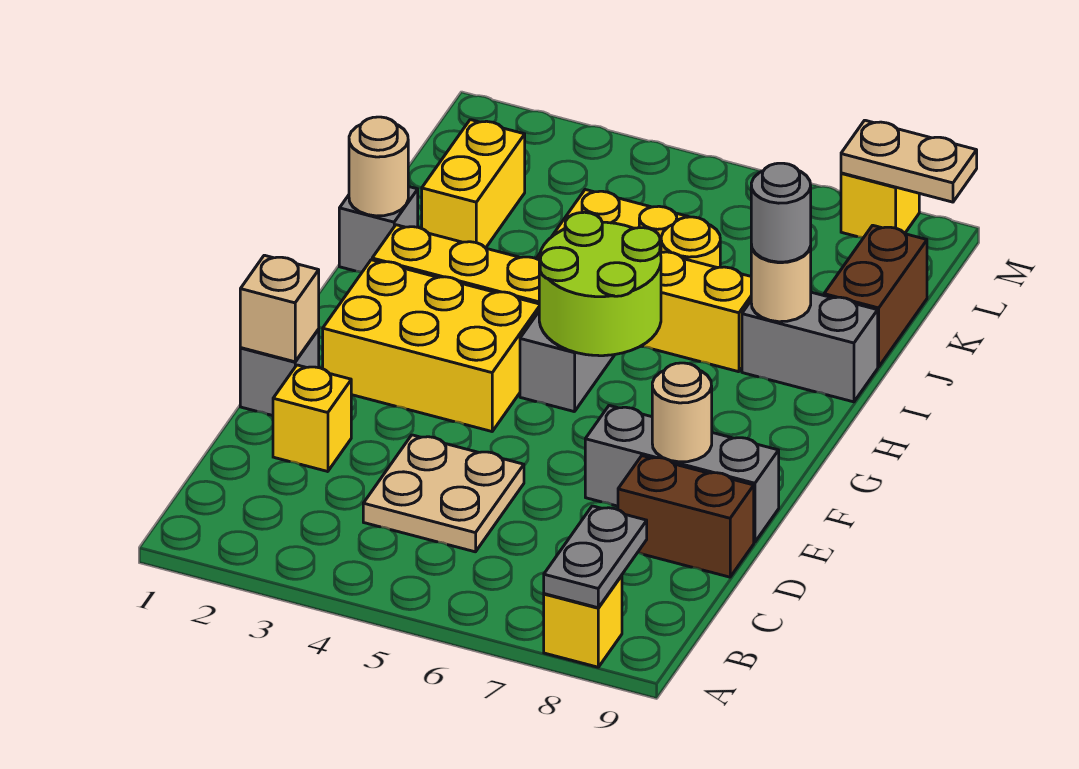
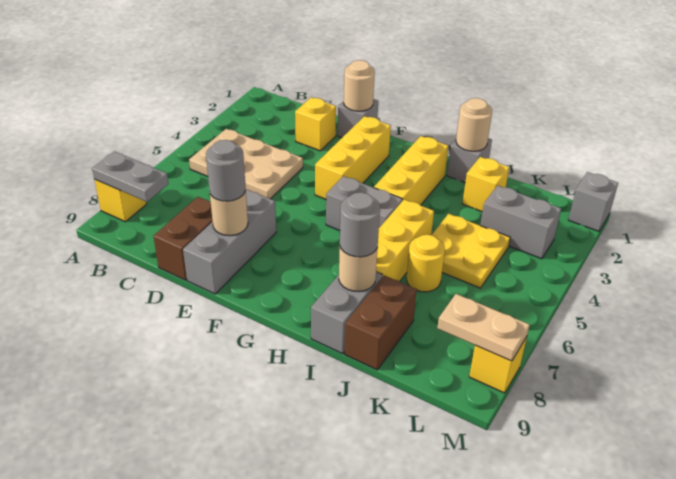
tan plate C4:D5 level 1 -> tan plate B4:D5 level 1
tan brick E1 level 2 -> tan round brick E1 level 2
none -> grey round brick E8 level 3
yellow brick F2:G4 level 1 -> yellow brick F2:F4 level 1
lime round brick G5:H6 level 2 -> none
yellow brick J2:K2 level 1 -> yellow brick J2 level 1
brown brick J9:K9 level 1 -> brown brick J8:J9 level 1
none -> grey brick K3:L3 level 1
none -> grey brick M1 level 1
tan plate M8:M9 level 2 -> tan plate L8:M8 level 2

